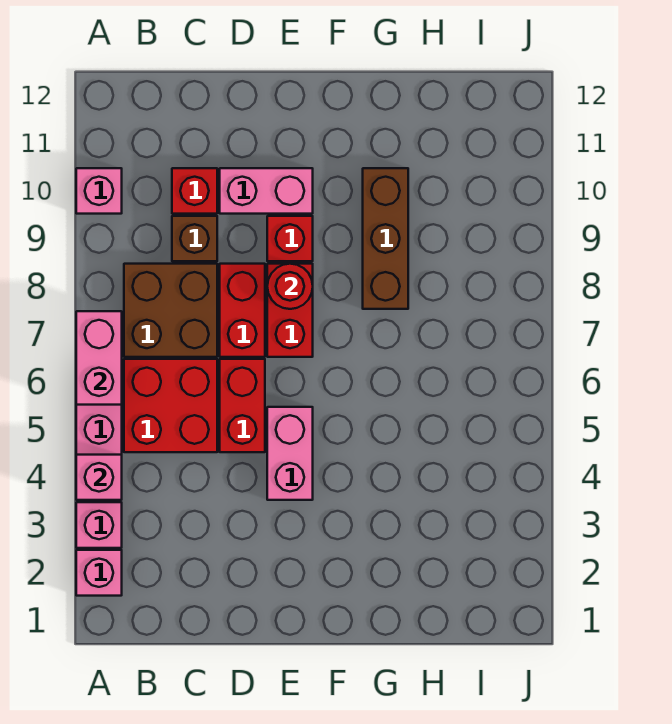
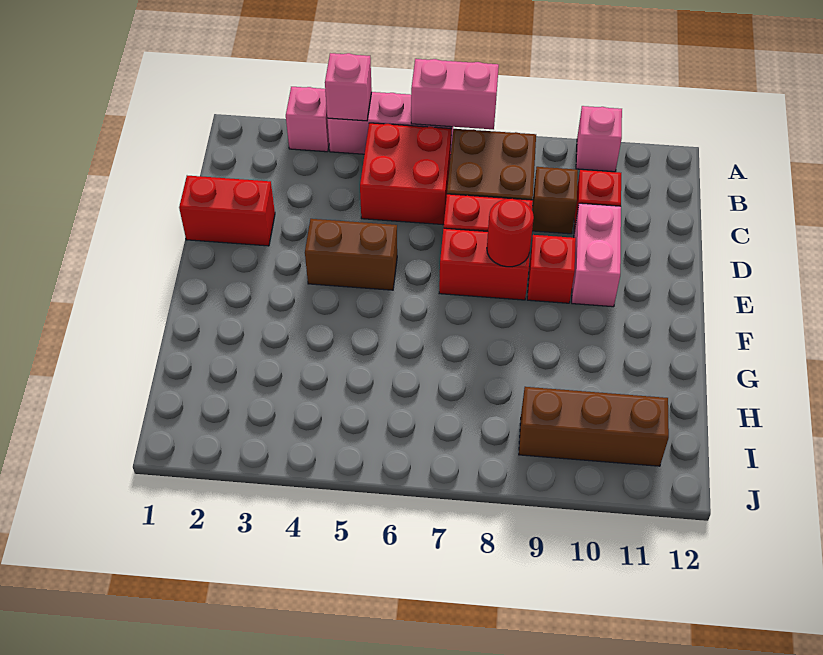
pink brick A2 level 1 -> none
red brick D5:D6 level 1 -> red brick D1:D2 level 1
pink brick E4:E5 level 1 -> brown brick E4:E5 level 1
brown brick G8:G10 level 1 -> brown brick I9:I11 level 1

